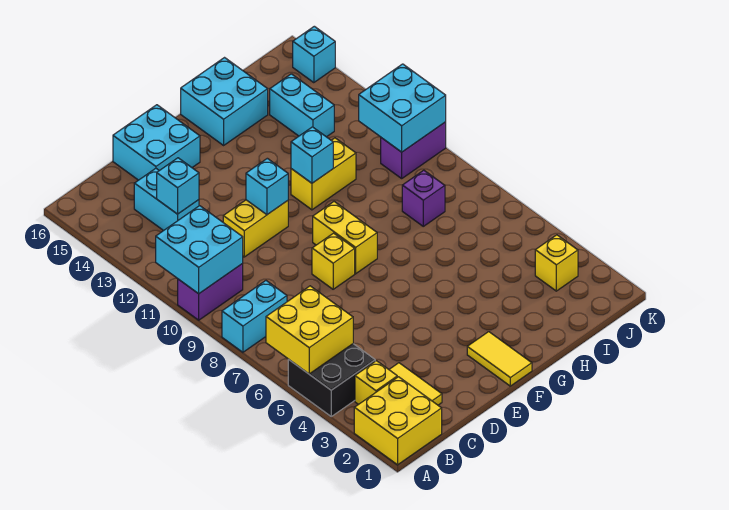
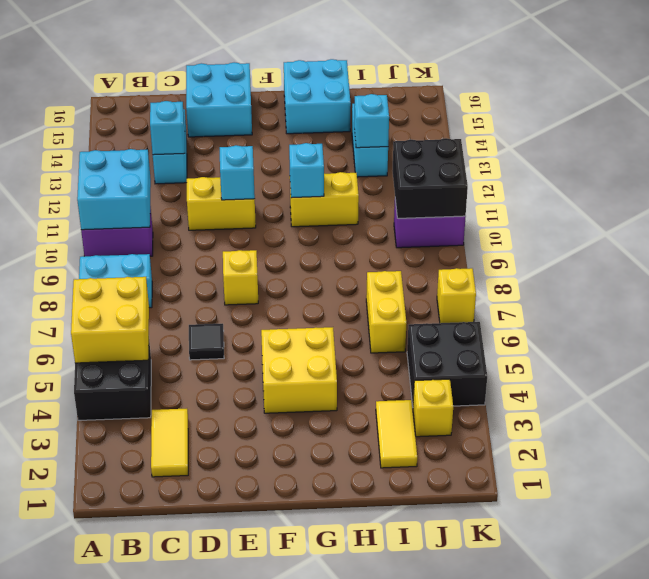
yellow brick A1:B2 level 1 -> yellow brick F4:G5 level 1
yellow brick B3 level 1 -> yellow brick K7 level 1
none -> black tile D6 level 1
yellow tile F1:F2 level 1 -> yellow tile I2:I3 level 1
yellow brick F8:F9 level 1 -> yellow brick I6:I7 level 1
purple brick I8 level 1 -> none
none -> black brick J4:K5 level 1
cyan brick J10:K11 level 2 -> black brick J10:K11 level 2
cyan brick K15 level 1 -> cyan brick I13 level 2

